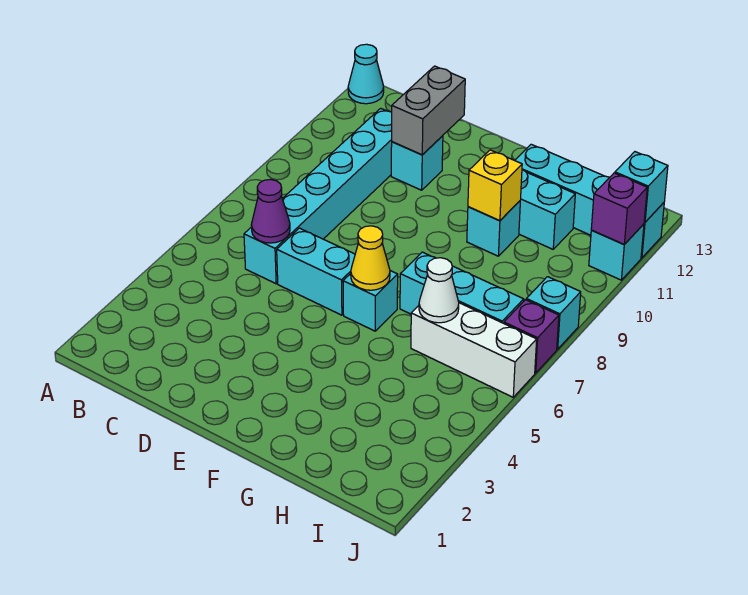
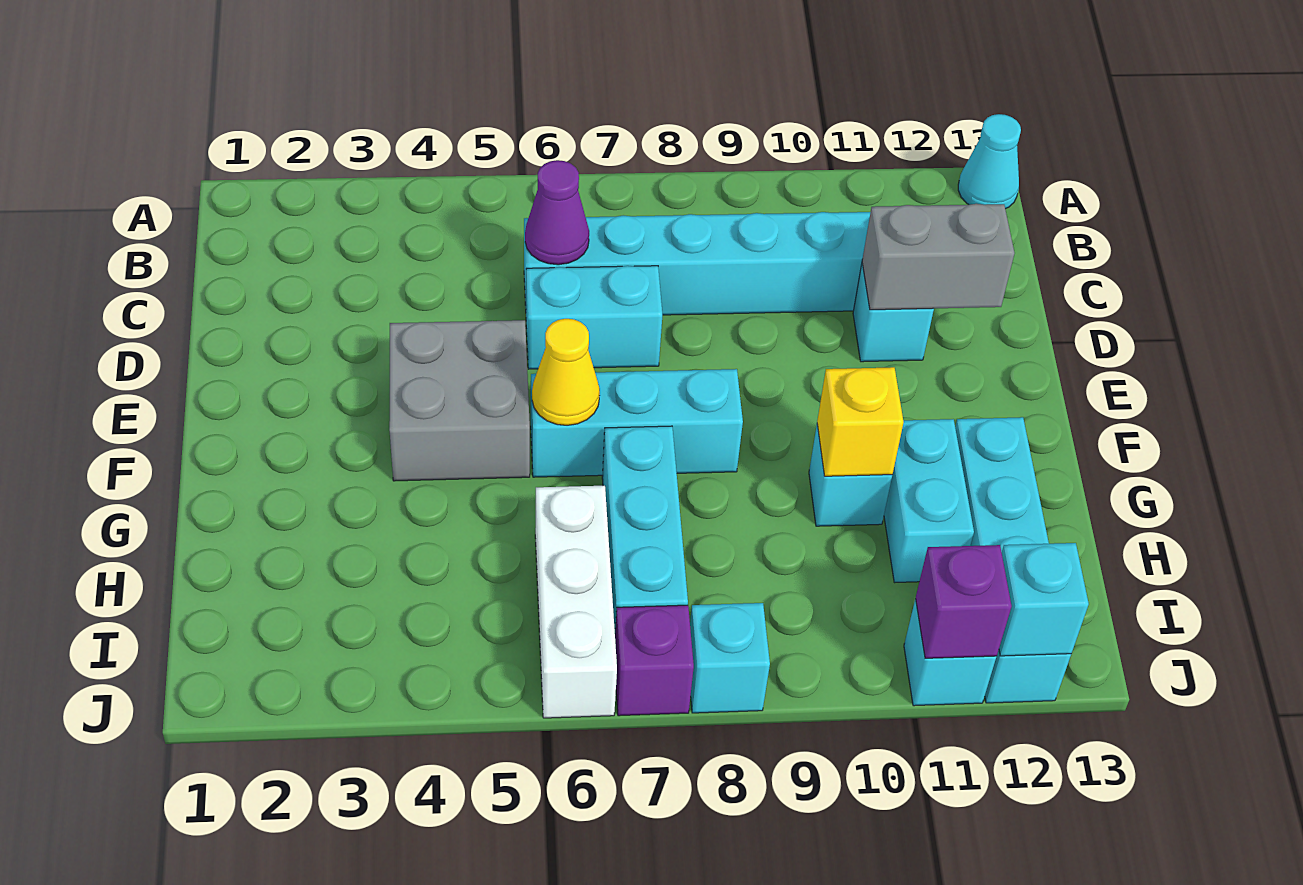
cyan brick D6:E6 level 1 -> cyan brick D6:D7 level 1
none -> grey brick E4:F5 level 1
cyan brick F6 level 1 -> cyan brick F6:F8 level 1
white cone H6 level 2 -> none

